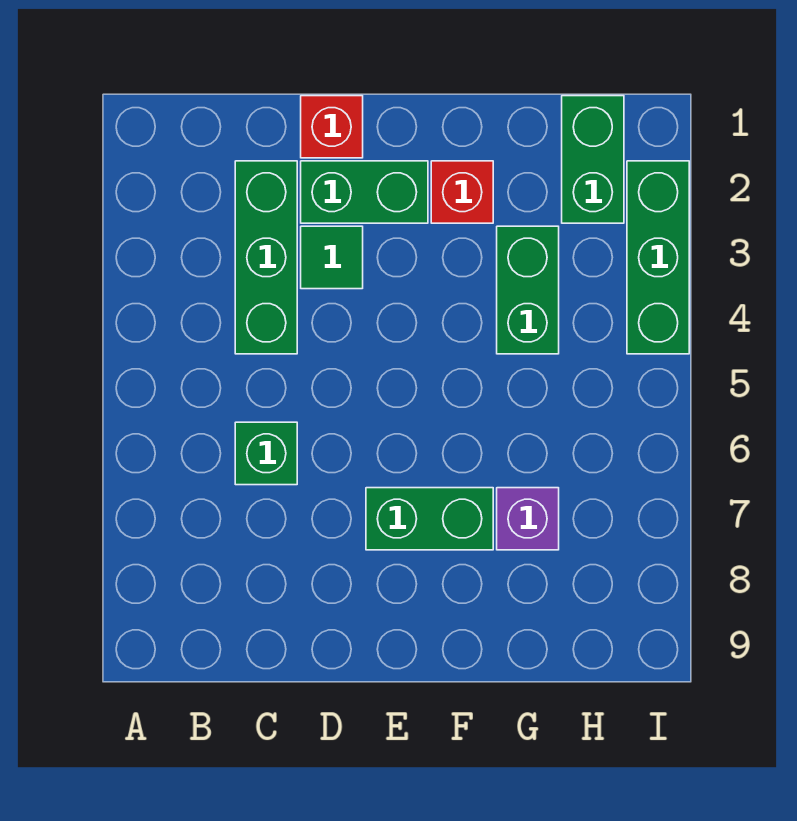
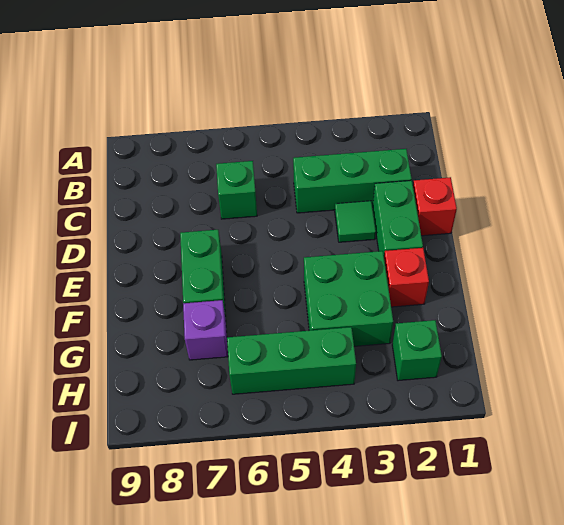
green brick G3:G4 level 1 -> green brick F3:G4 level 1
green brick H1:H2 level 1 -> green brick H2 level 1
green brick I2:I4 level 1 -> green brick H4:H6 level 1

